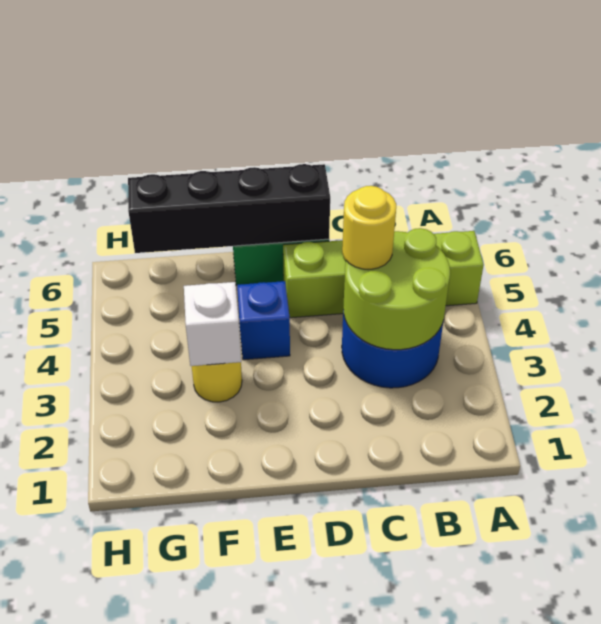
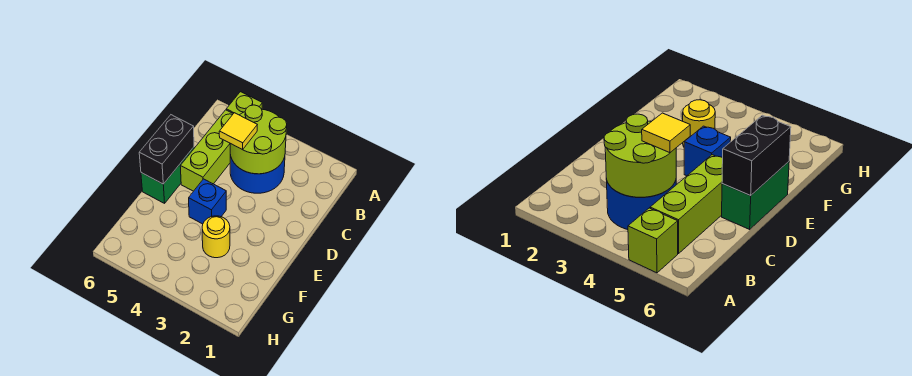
yellow round brick C4 level 3 -> yellow tile C4 level 3
black brick D6:G6 level 2 -> black brick D6:E6 level 2
white brick F3 level 2 -> none

